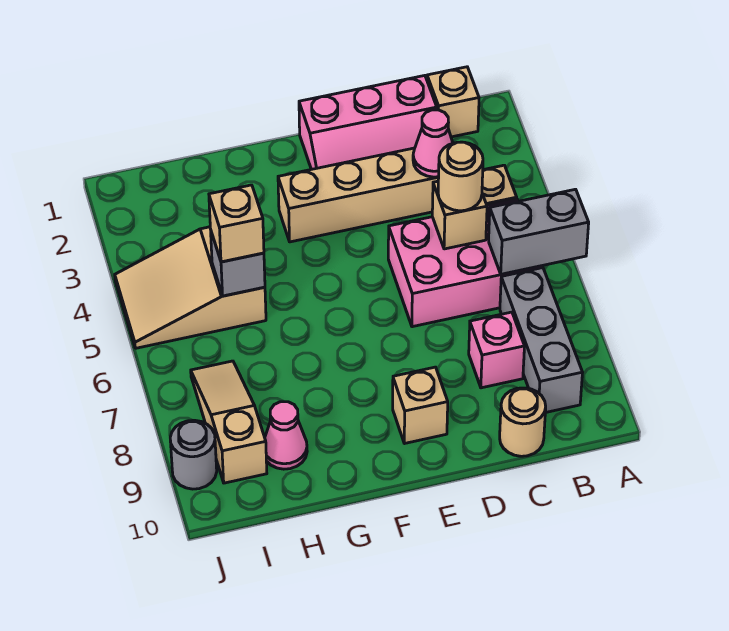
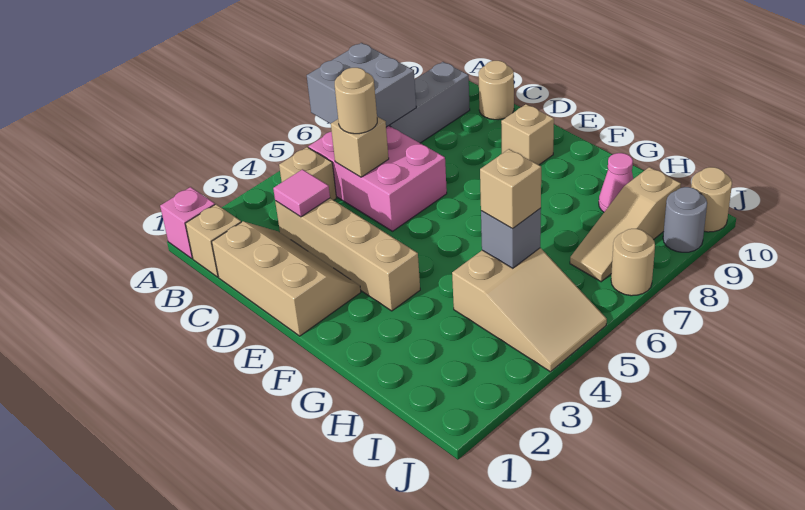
grey brick A6:B6 level 2 -> grey brick A6:B7 level 2
pink slope C1:E2 level 1 top 1 -> tan slope C1:E2 level 1 top 1
pink cone C3 level 2 -> pink tile C3 level 2
pink brick C8 level 1 -> pink brick A1 level 1
none -> tan round brick J7 level 1
none -> tan round brick J10 level 1

